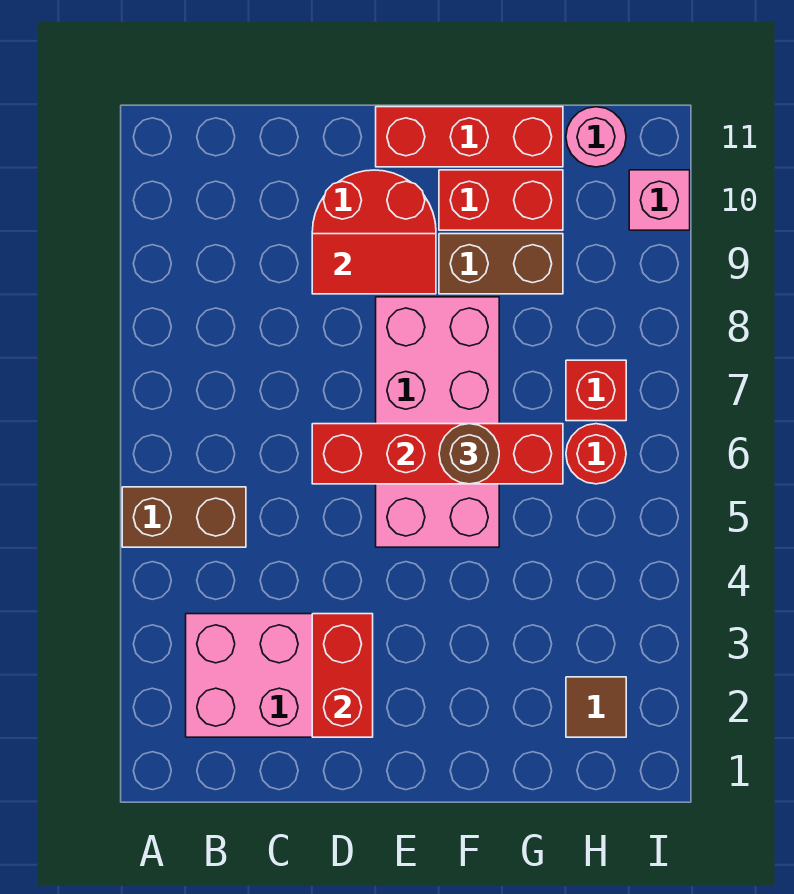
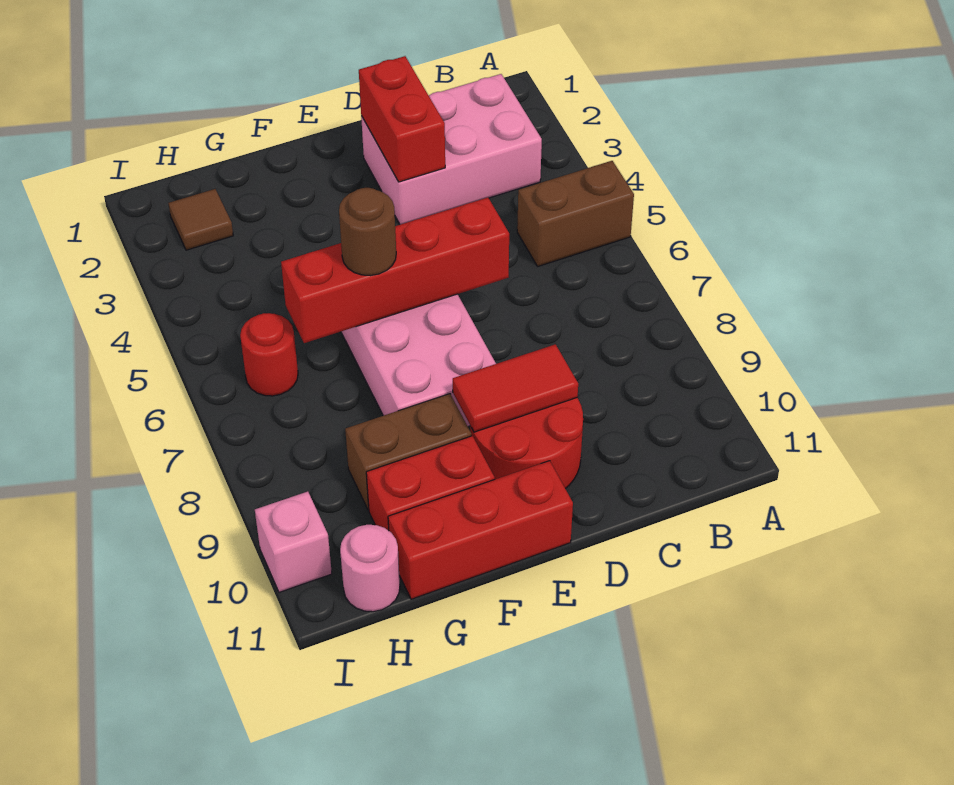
red brick H7 level 1 -> none

